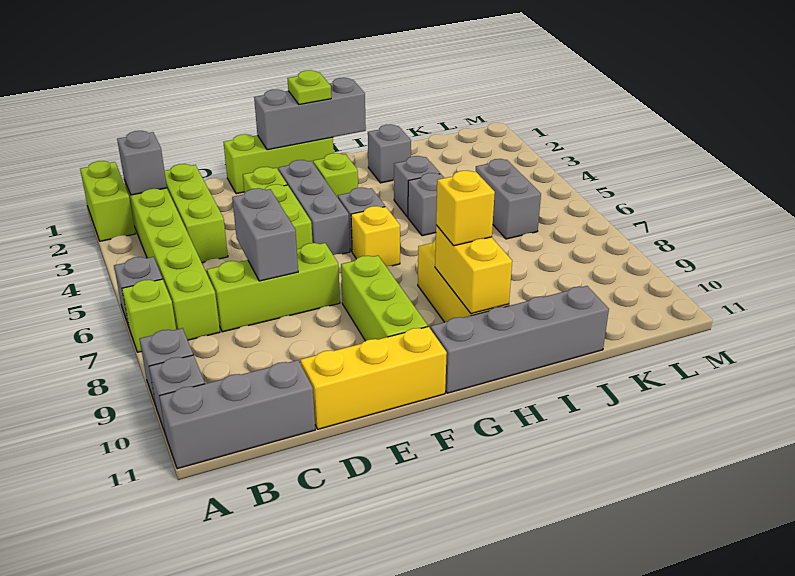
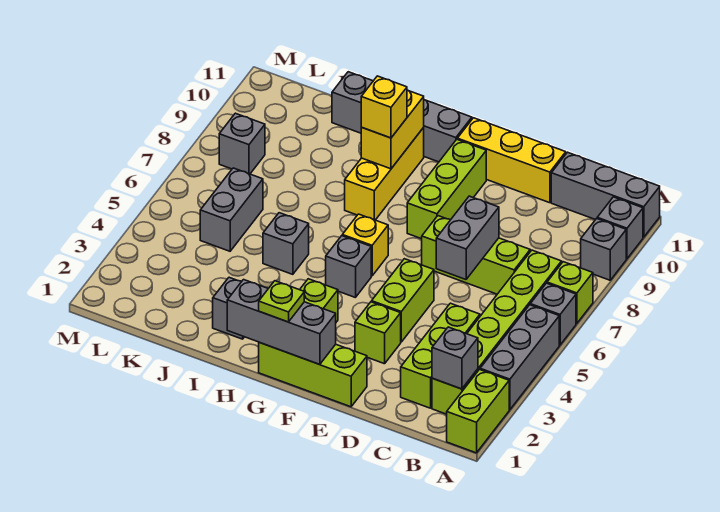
grey brick F3:F5 level 1 -> grey brick A3:A5 level 1
grey brick I4 level 1 -> grey brick L8 level 1

